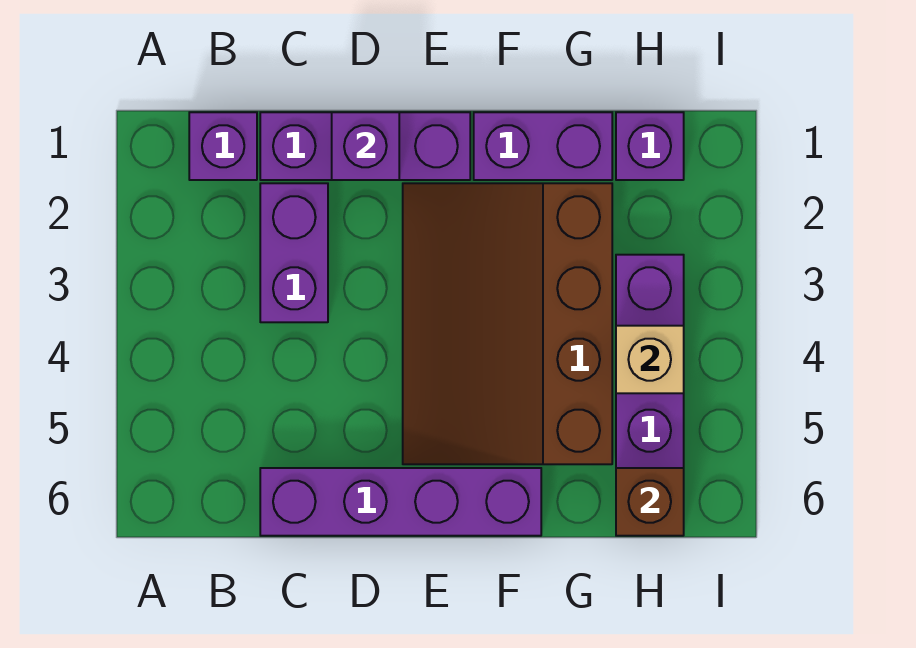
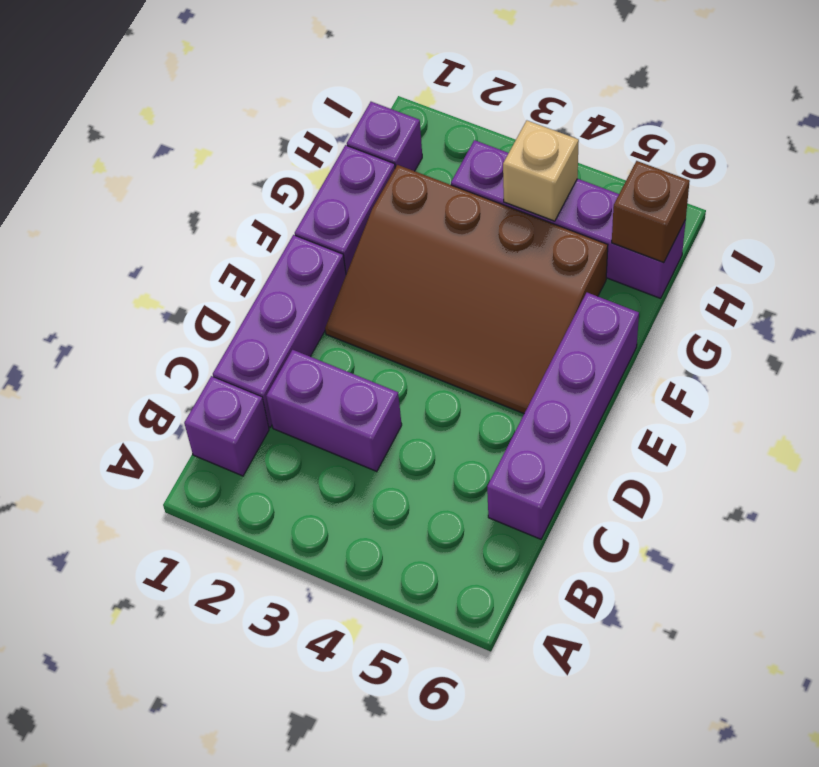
purple brick D1 level 2 -> none

